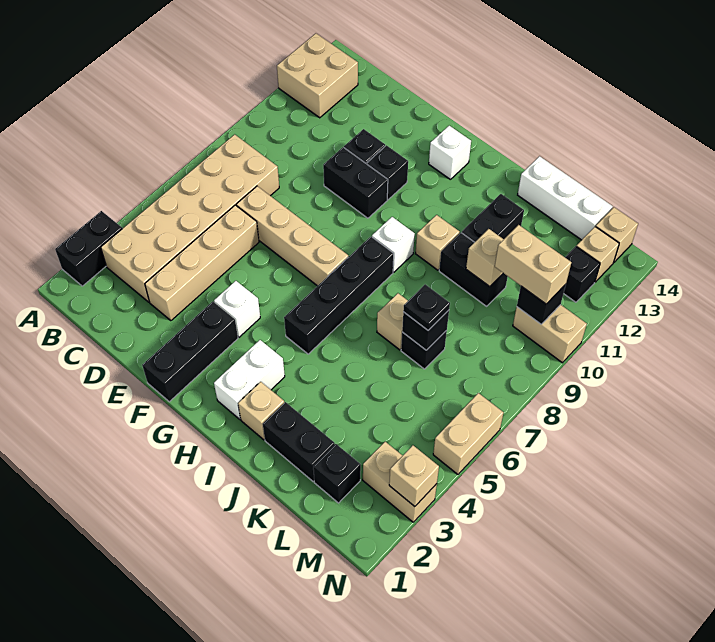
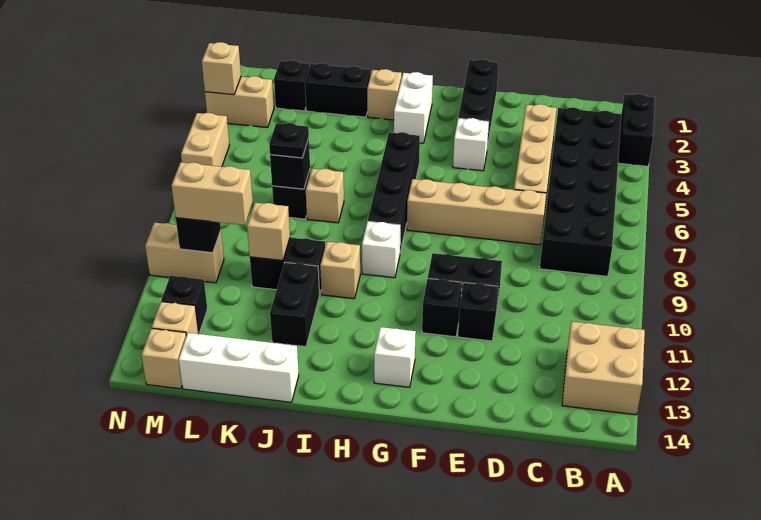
tan brick B3:C8 level 1 -> black brick B3:C8 level 1

